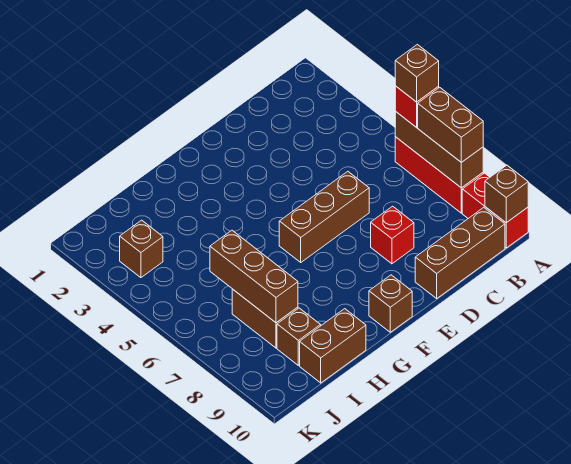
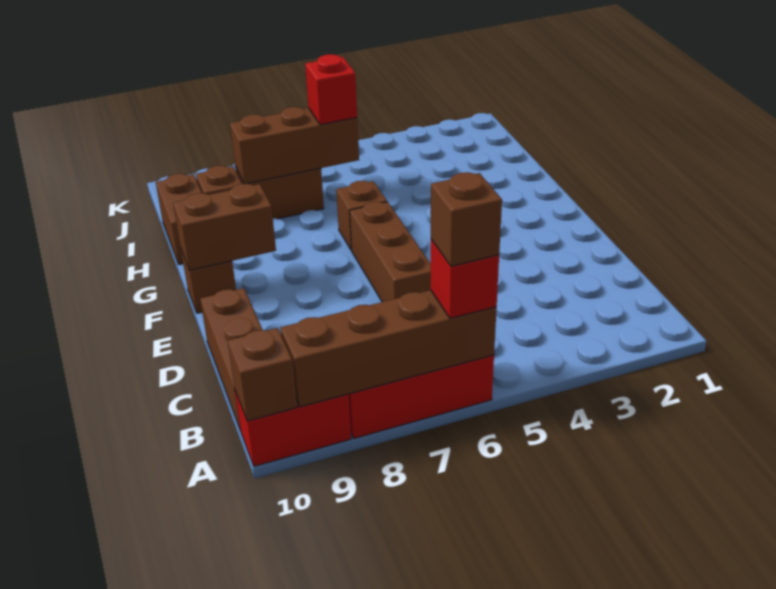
brown brick A6:A8 level 2 -> brown brick A6:A9 level 2
brown brick A7:A8 level 3 -> brown brick F9:F10 level 2
red brick D8 level 1 -> red brick I6 level 3
brown brick J3 level 1 -> brown brick G6 level 1

